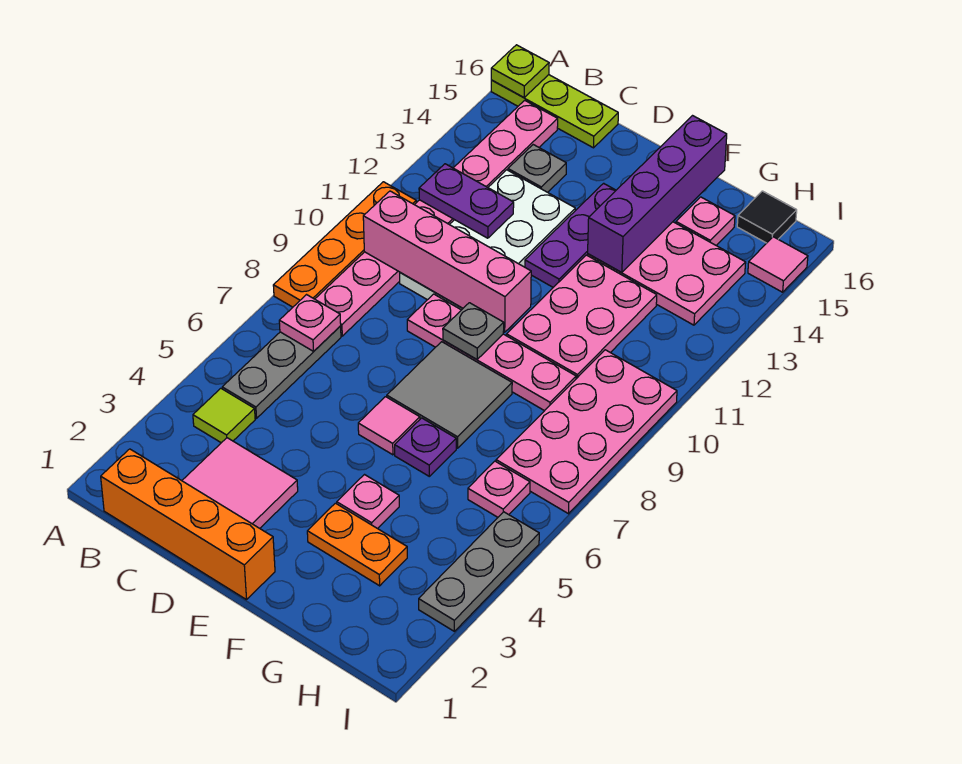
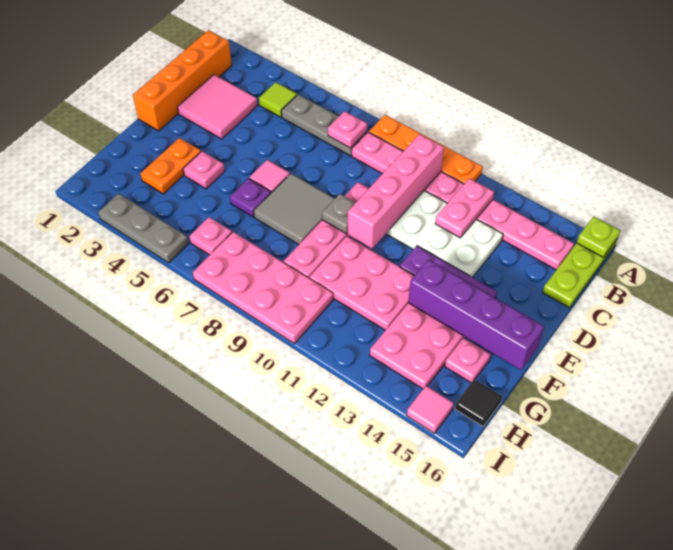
purple plate B12:C12 level 2 -> pink plate B12:C12 level 2
grey plate C14 level 1 -> none

